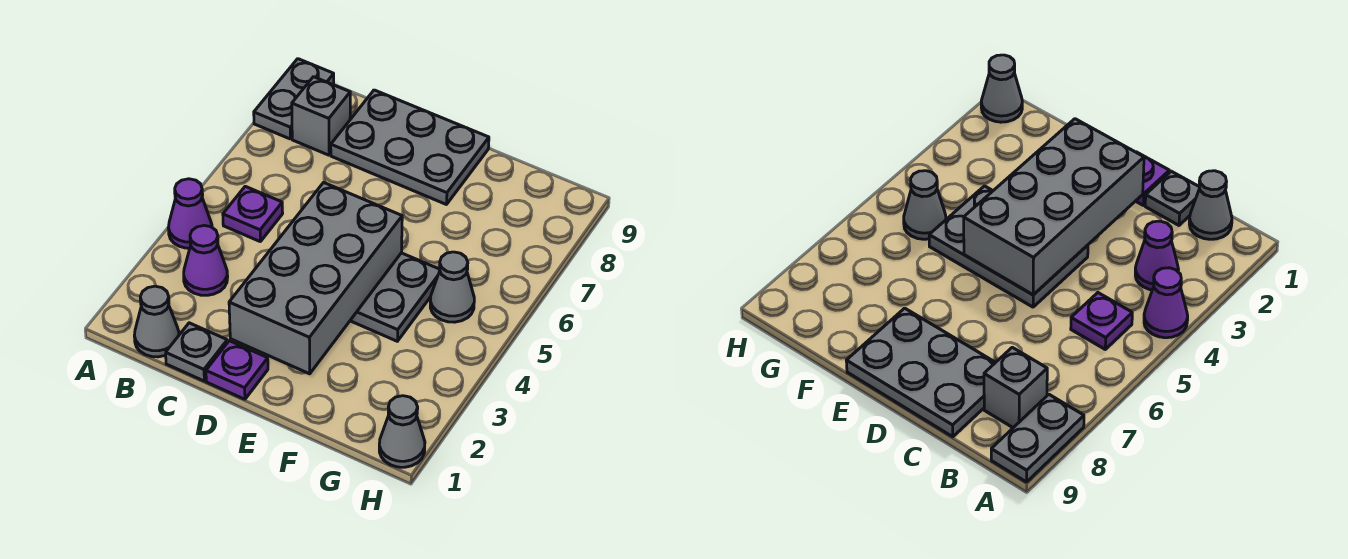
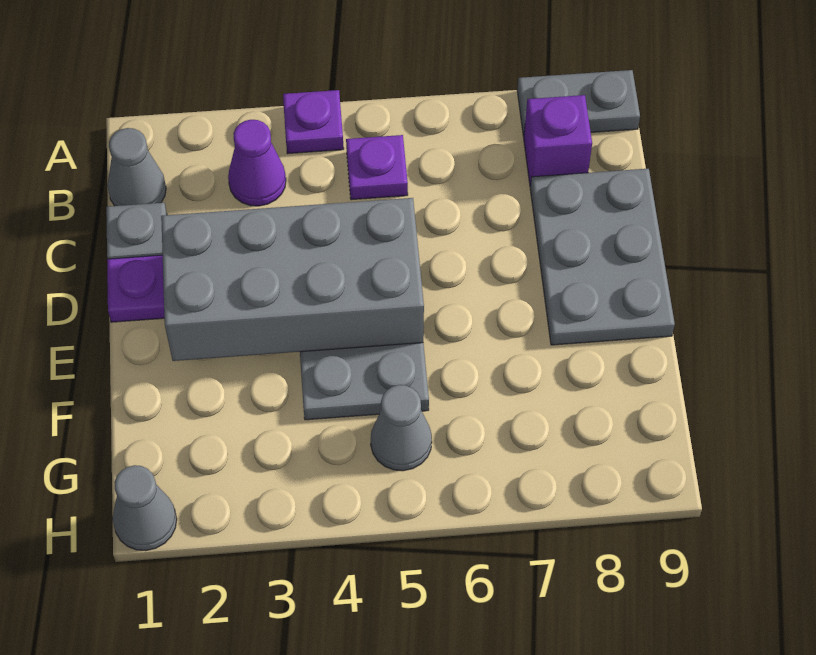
purple cone A4 level 1 -> purple plate A4 level 1
grey brick B8 level 1 -> purple brick B8 level 1

